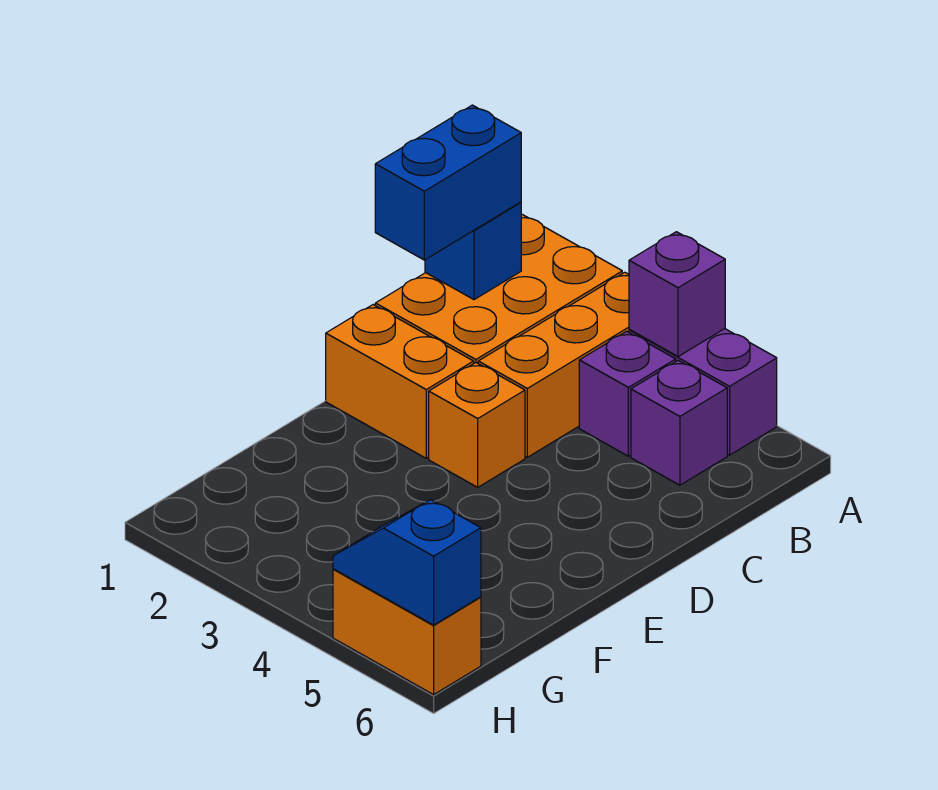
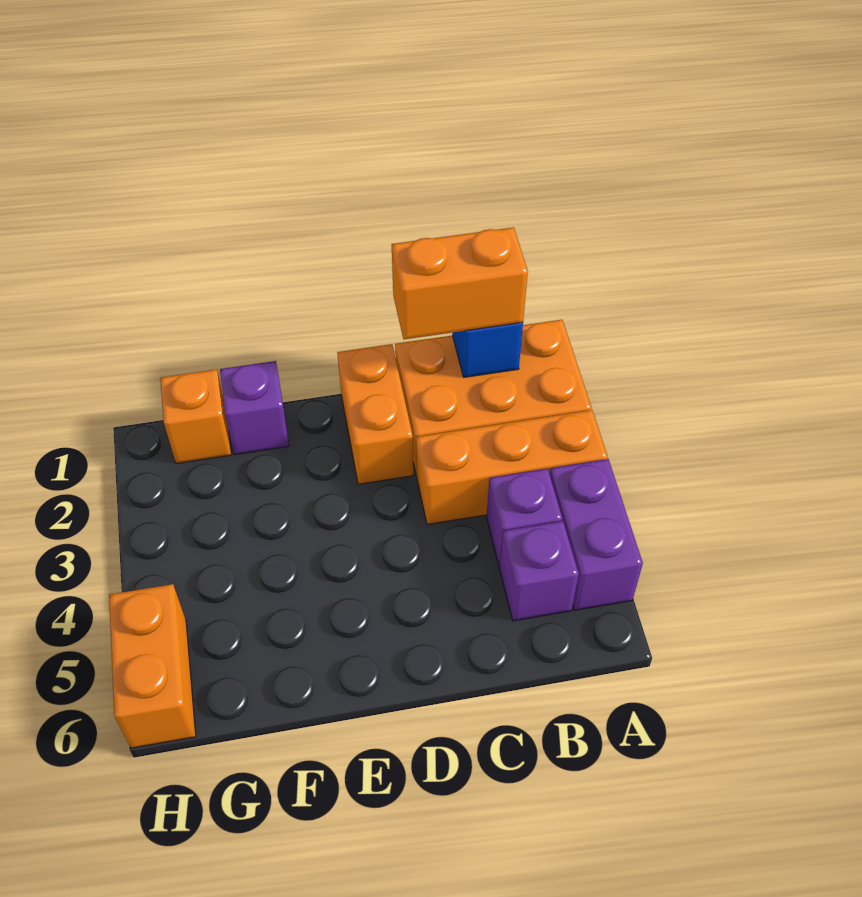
purple brick A4 level 2 -> purple brick F1 level 1
blue brick B1:C1 level 3 -> orange brick B1:C1 level 3
orange brick D3 level 1 -> orange brick G1 level 1
blue slope H5:H6 level 2 top 6 -> none

